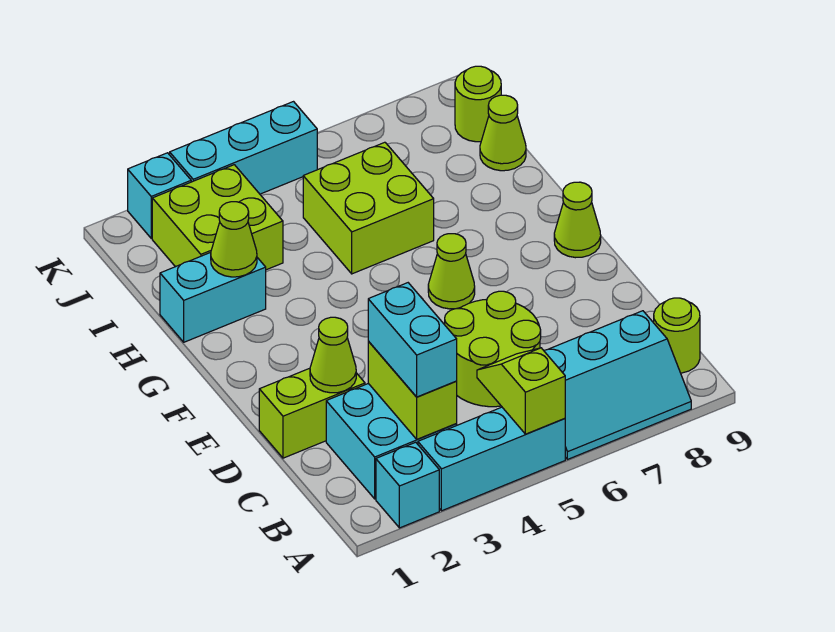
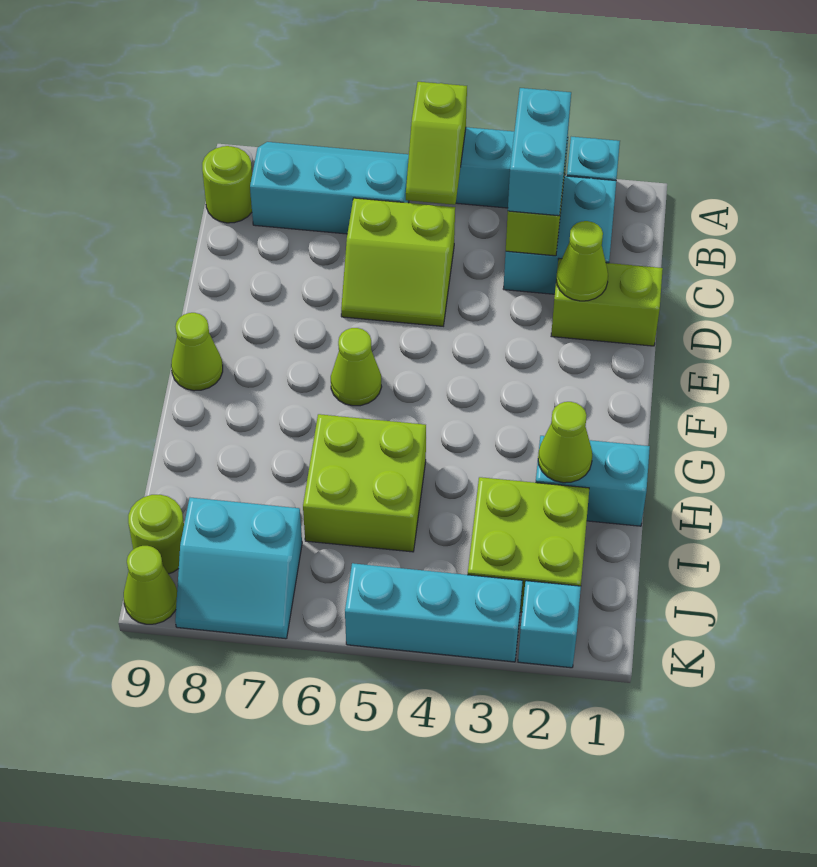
lime round brick C5:D6 level 1 -> lime slope C5:D6 level 1 top C
lime cone I9 level 1 -> lime cone K9 level 1
none -> cyan slope J7:K8 level 1 top J

